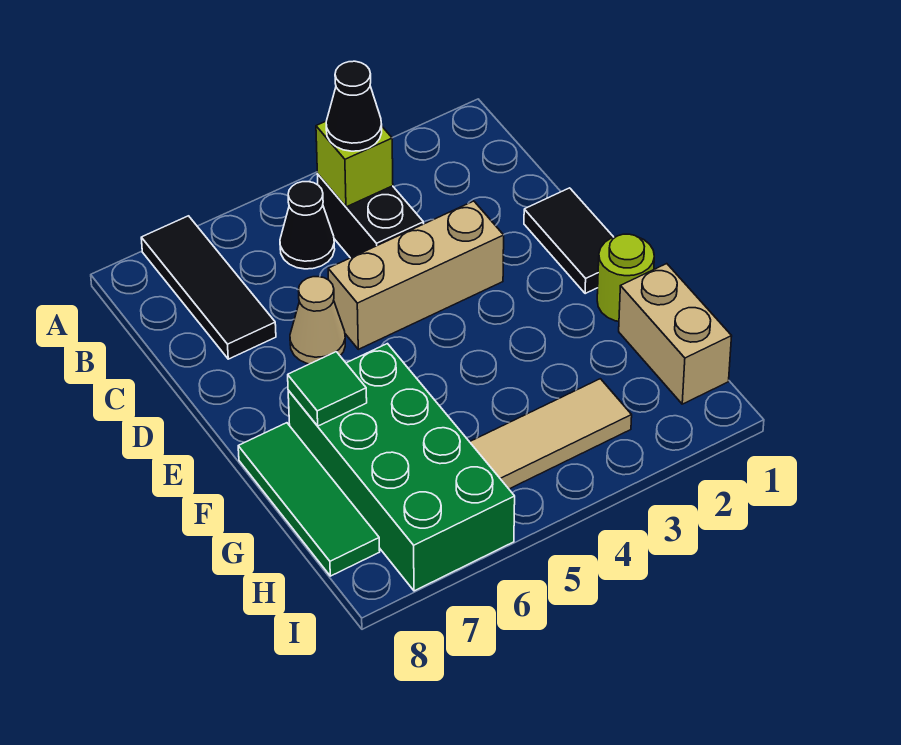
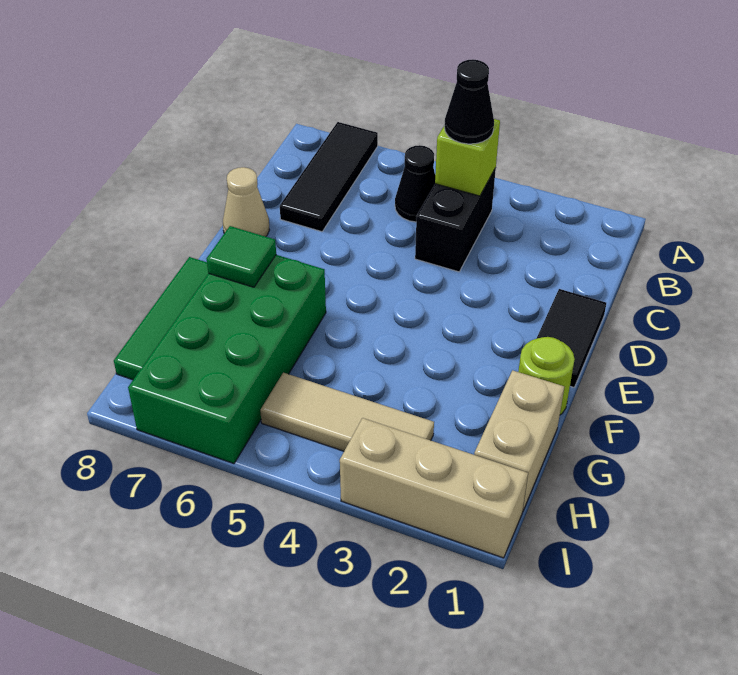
tan brick D3:D5 level 1 -> tan brick I1:I3 level 1
tan cone D6 level 1 -> tan cone D8 level 1

